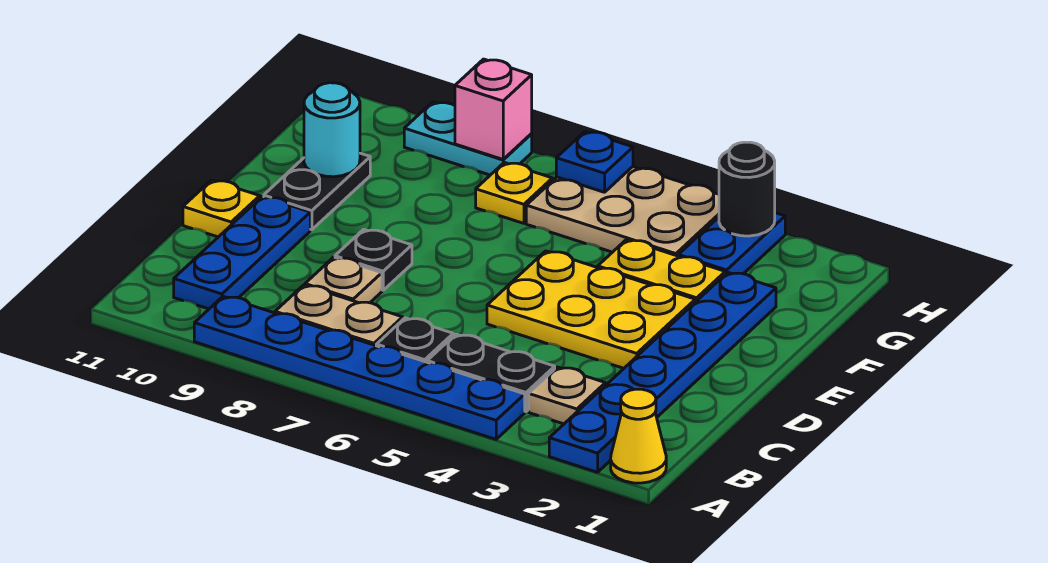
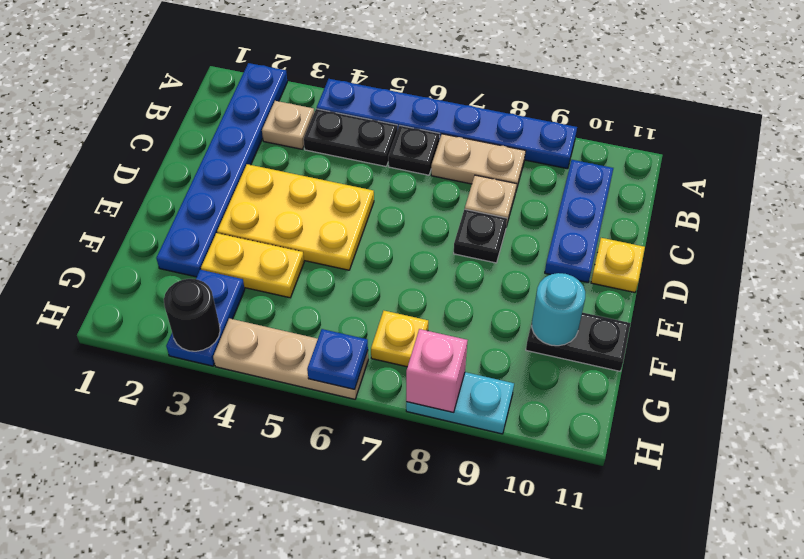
yellow cone A1 level 1 -> none
black plate E10:F10 level 1 -> black plate F10:F11 level 1
tan plate G4:H6 level 1 -> tan plate H4:H6 level 1

